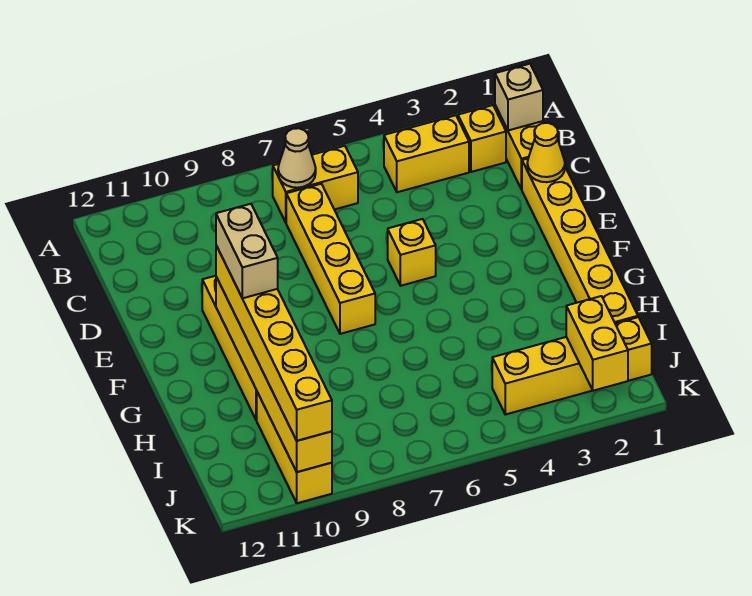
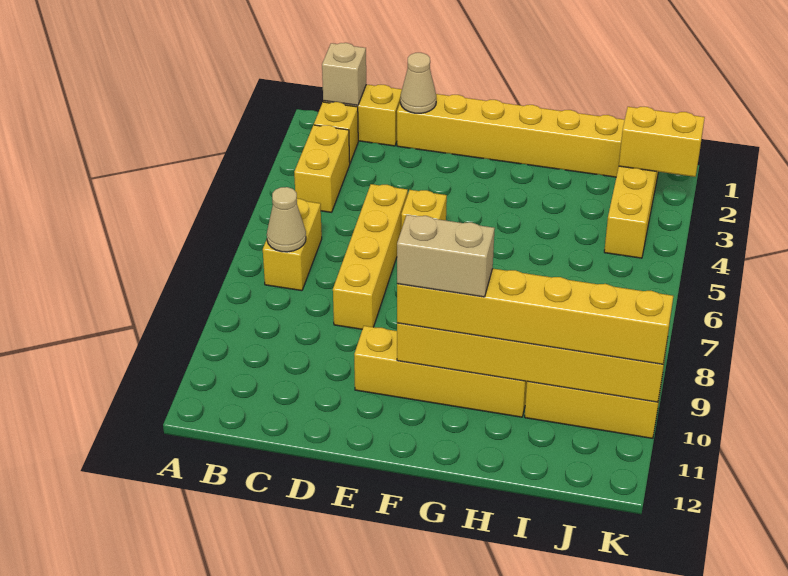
yellow brick C7:F7 level 1 -> yellow brick D5:D8 level 1
yellow cone D1 level 2 -> tan cone D1 level 2

